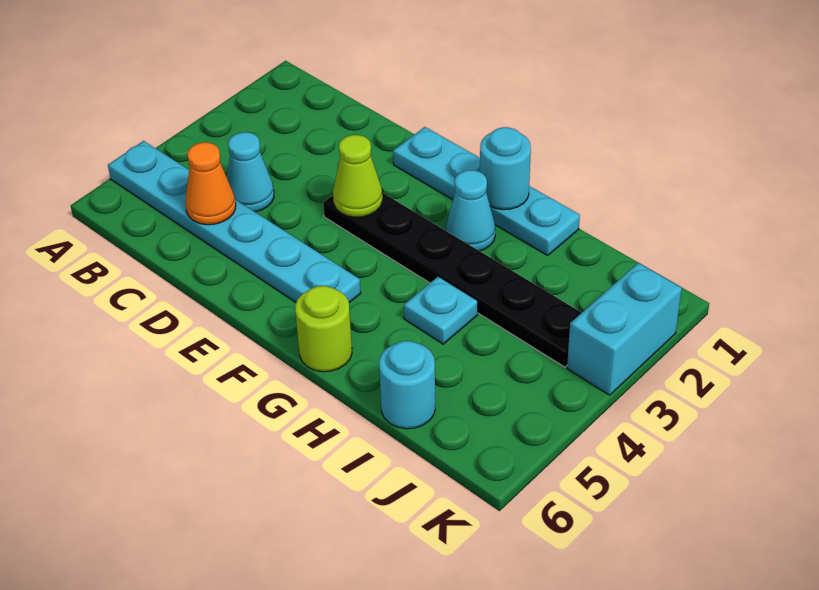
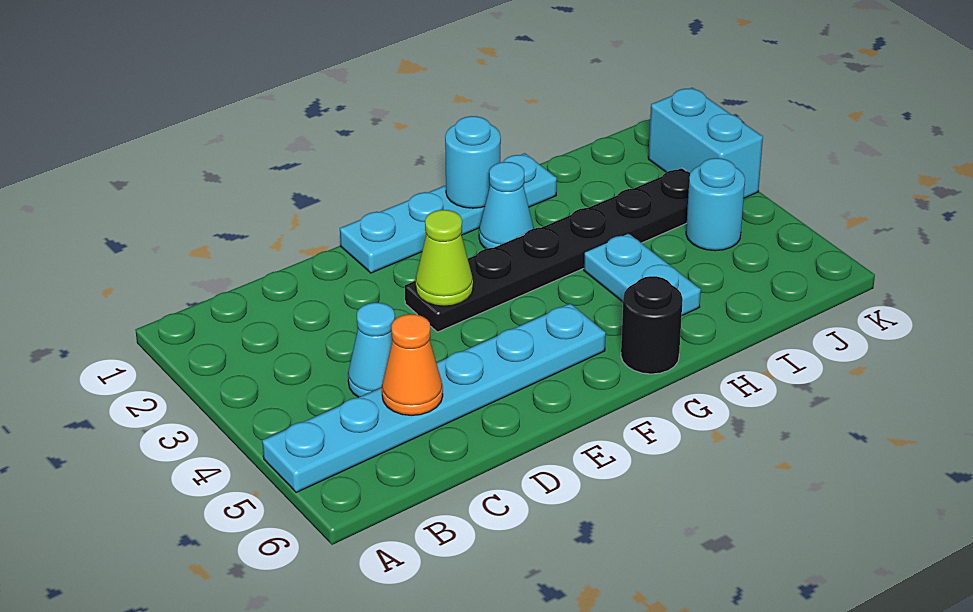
lime round brick G6 level 1 -> black round brick G6 level 1
cyan plate H4 level 1 -> cyan plate H4:H5 level 1
cyan round brick I6 level 1 -> cyan round brick J4 level 1

